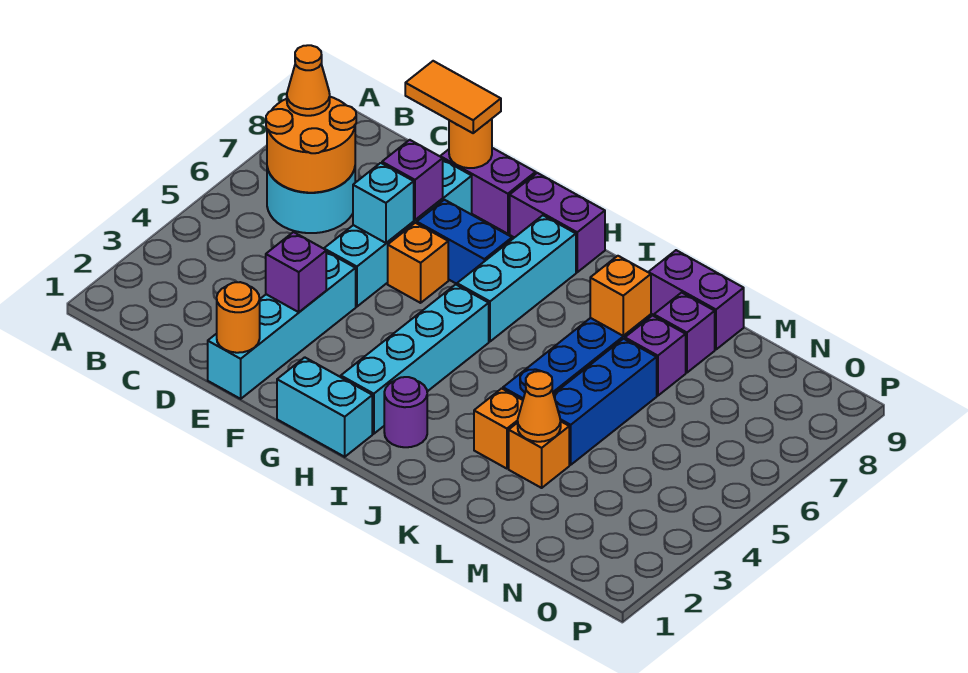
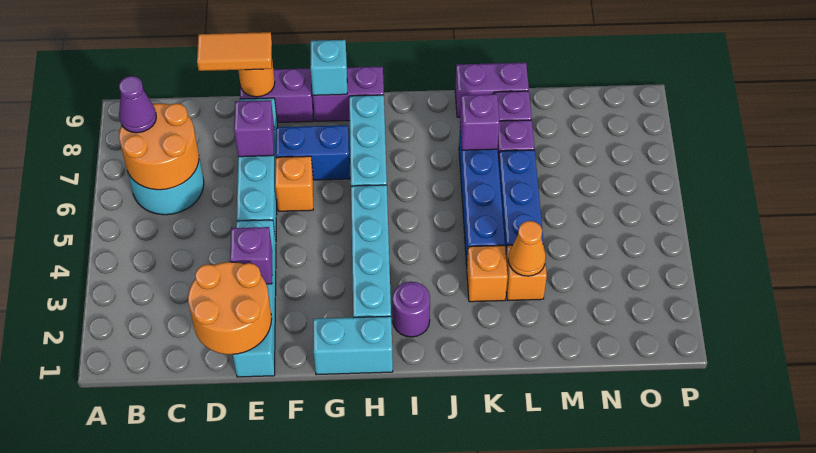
orange cone B7 level 3 -> purple cone B7 level 3
orange round brick E1 level 2 -> orange round brick D1:E2 level 2
cyan brick E6 level 2 -> cyan brick G9 level 2
orange brick K7 level 2 -> purple brick K7 level 2

